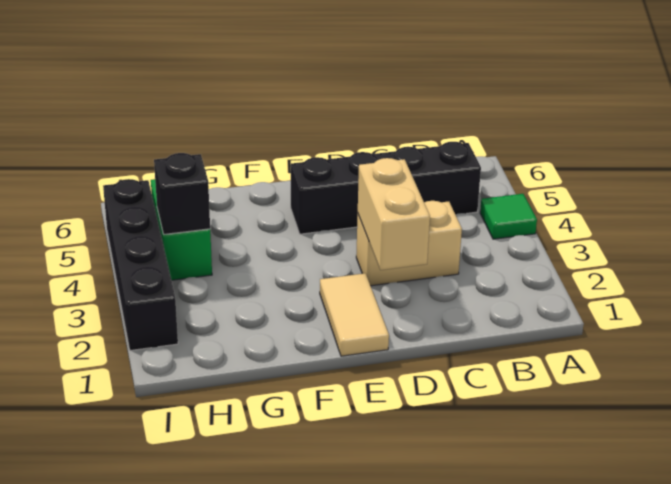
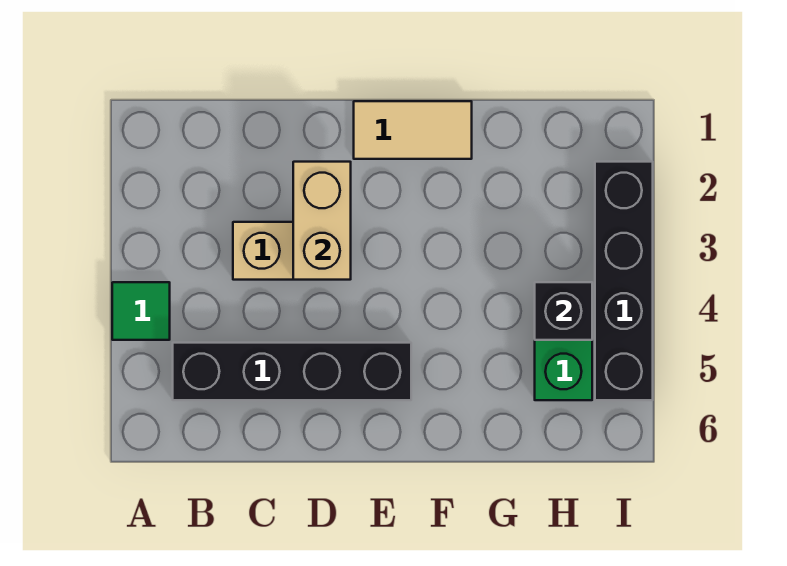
tan tile E1:E2 level 1 -> tan tile E1:F1 level 1

